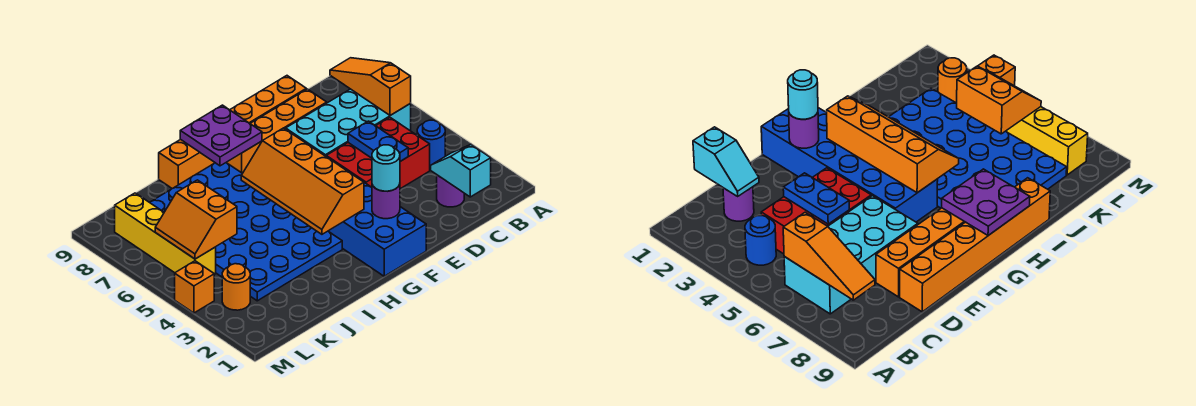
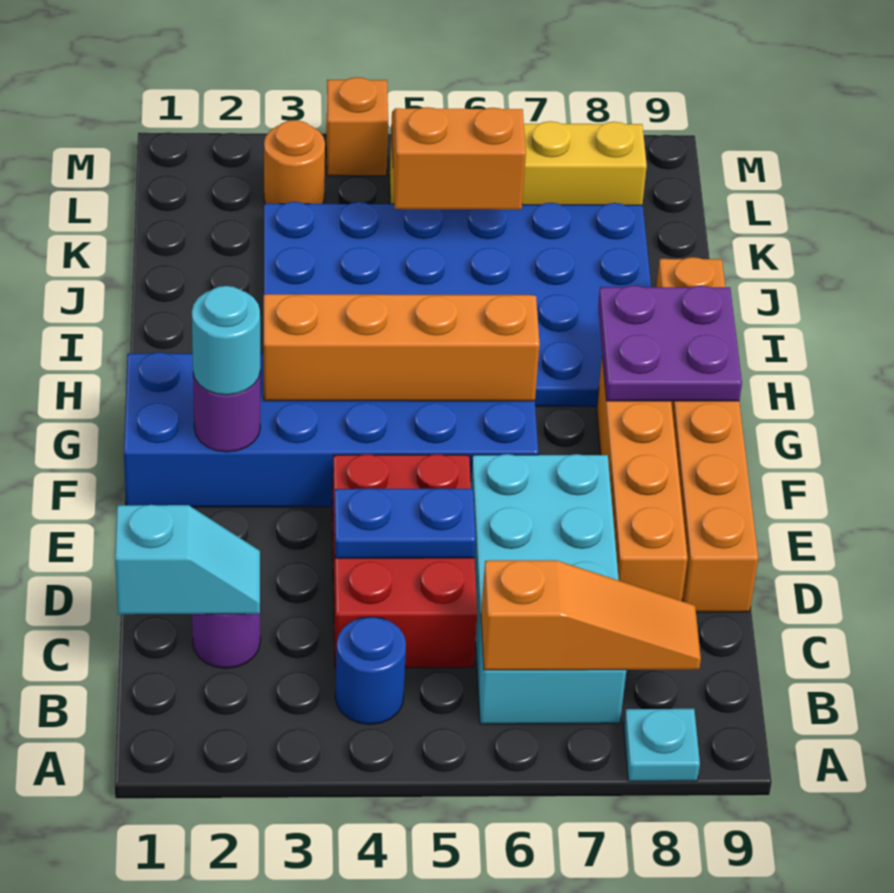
none -> cyan plate A8 level 1

